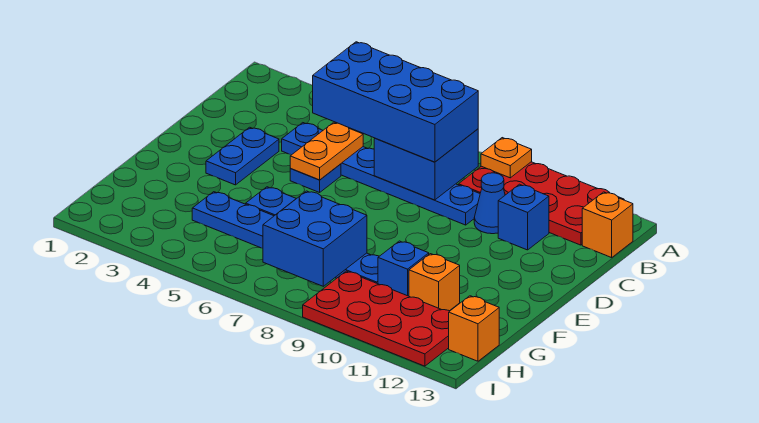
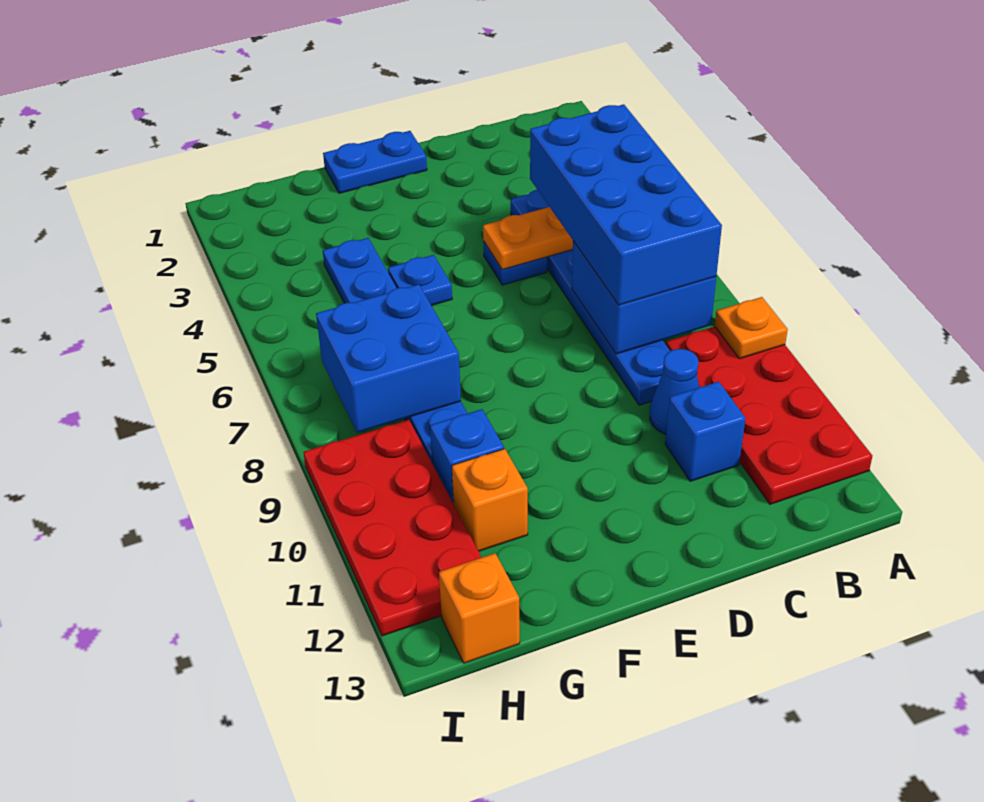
orange brick B13 level 1 -> none
blue plate D3:E3 level 1 -> blue plate E1:F1 level 1

